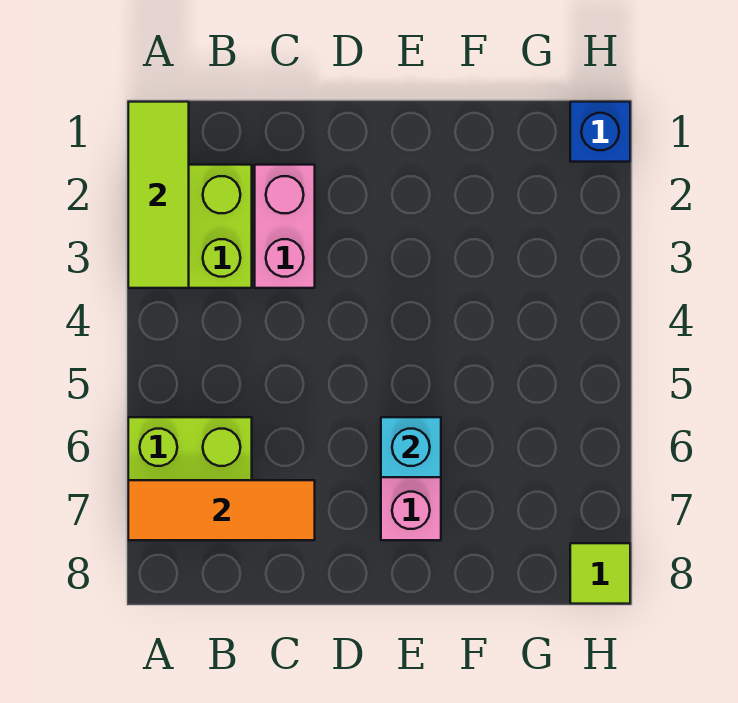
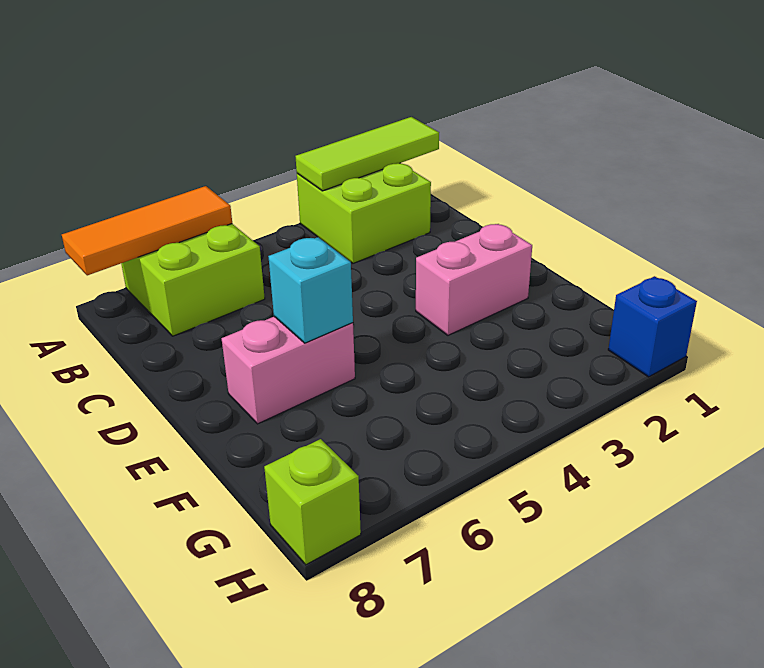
orange tile A7:C7 level 2 -> orange tile A6:A8 level 2
pink brick C2:C3 level 1 -> pink brick E2:E3 level 1
lime tile H8 level 1 -> lime brick H8 level 1

